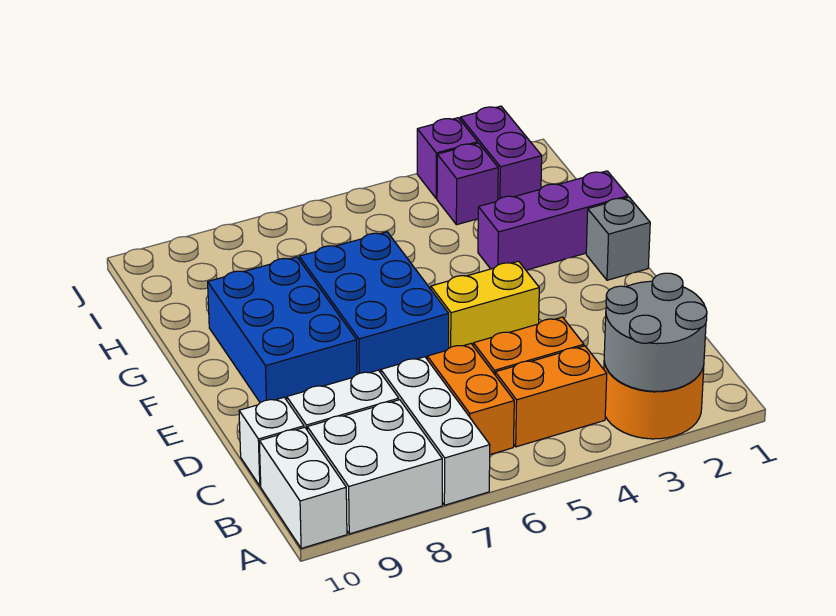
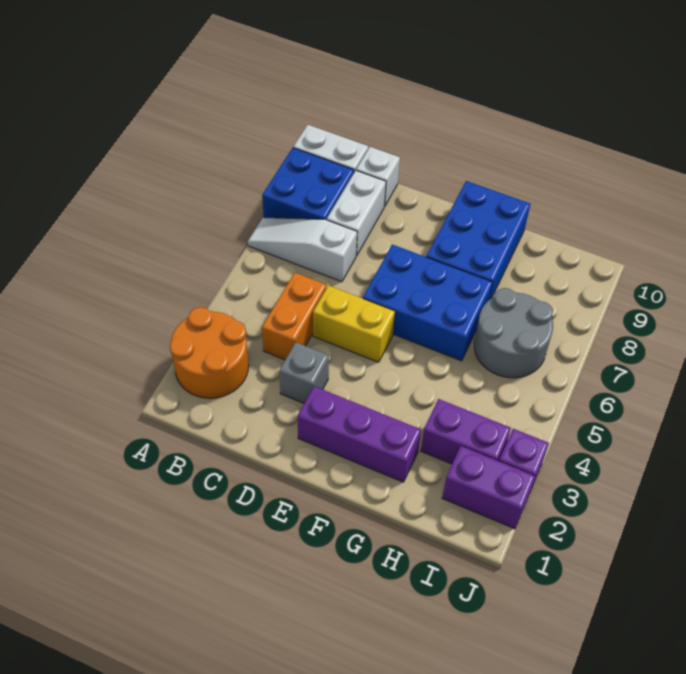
grey round brick A2:B3 level 2 -> grey round brick H6:I7 level 1
white brick A7:C7 level 1 -> white slope A7:C7 level 1 top C
white brick A8:B9 level 1 -> blue brick A8:B9 level 1
orange brick B4:B5 level 1 -> none
orange brick B6:C6 level 1 -> none
yellow brick E4:E5 level 1 -> yellow brick D5:E5 level 1
blue brick E8:G9 level 1 -> blue brick F8:G10 level 1
grey brick F1 level 1 -> grey brick D3 level 1
purple brick G1:G3 level 1 -> purple brick E2:G2 level 1
purple brick I3 level 1 -> purple brick H3:I3 level 1

